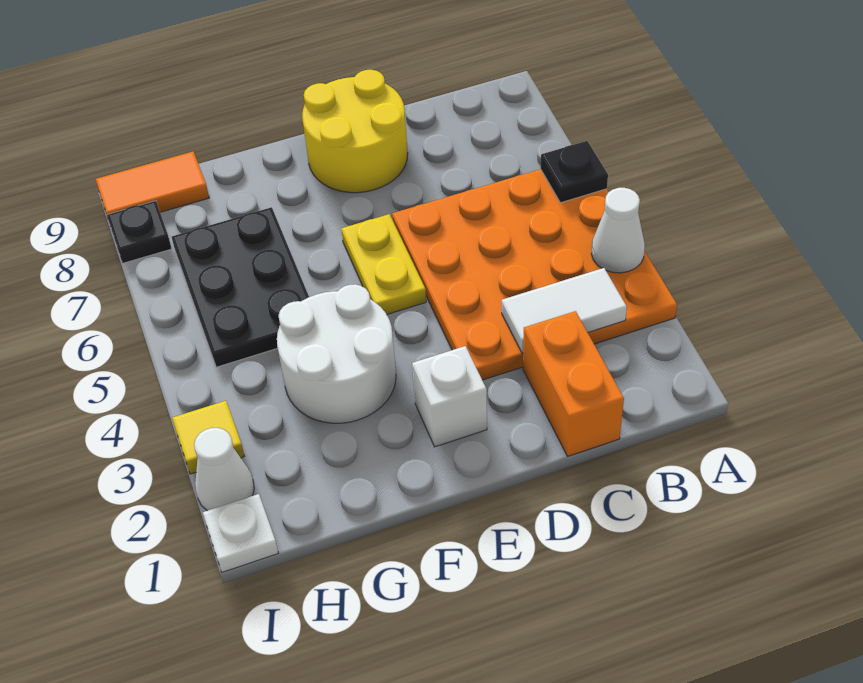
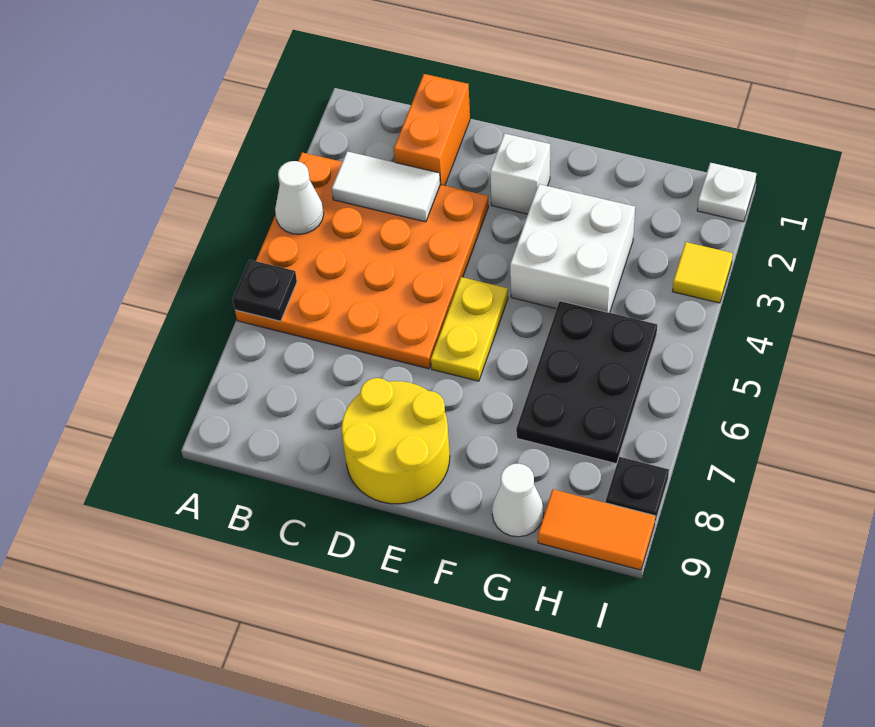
white round brick F3:G4 level 1 -> white brick F3:G4 level 1
white cone I2 level 1 -> white cone G9 level 1

